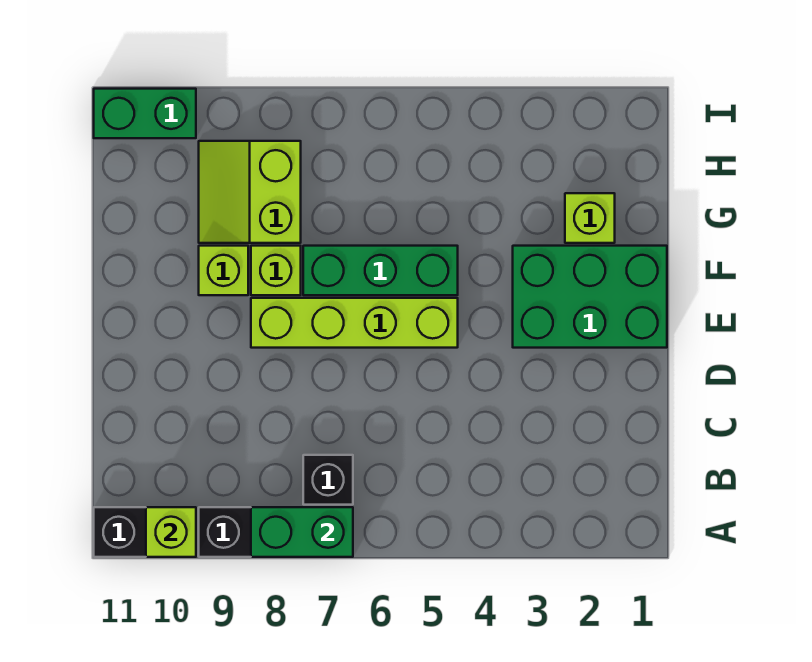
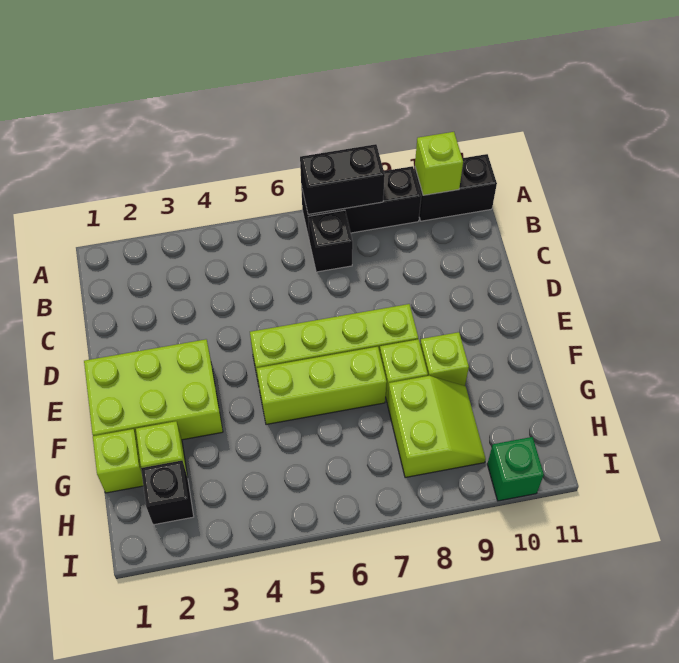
green brick A7:A8 level 2 -> black brick A7:A8 level 2
green brick E1:F3 level 1 -> lime brick E1:F3 level 1
green brick F5:F7 level 1 -> lime brick F5:F7 level 1
none -> lime brick G1 level 1
none -> black brick H2 level 1
green brick I10:I11 level 1 -> green brick I10 level 1

